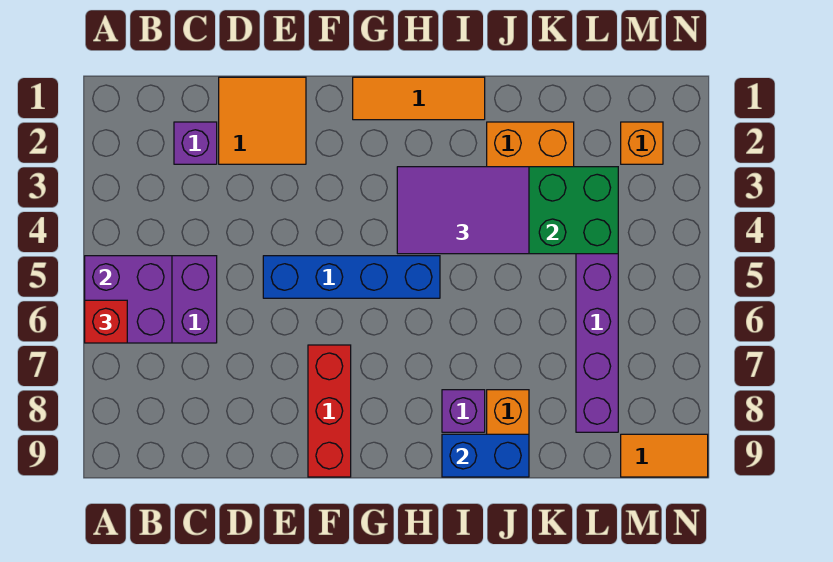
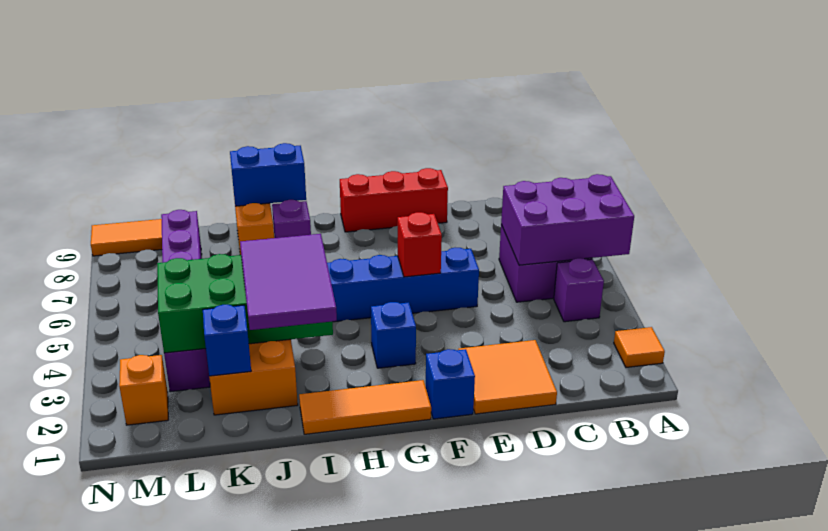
none -> orange tile A2 level 1
purple brick A5:B6 level 2 -> purple brick A5:C6 level 2
red brick A6 level 3 -> red brick F5 level 2
purple brick C2 level 1 -> purple brick B4 level 1
none -> blue brick F1 level 1
red brick F7:F9 level 1 -> red brick E9:G9 level 1
none -> blue brick G3 level 1
purple tile H3:J4 level 3 -> purple tile I2:J4 level 3
none -> blue brick K2 level 2

